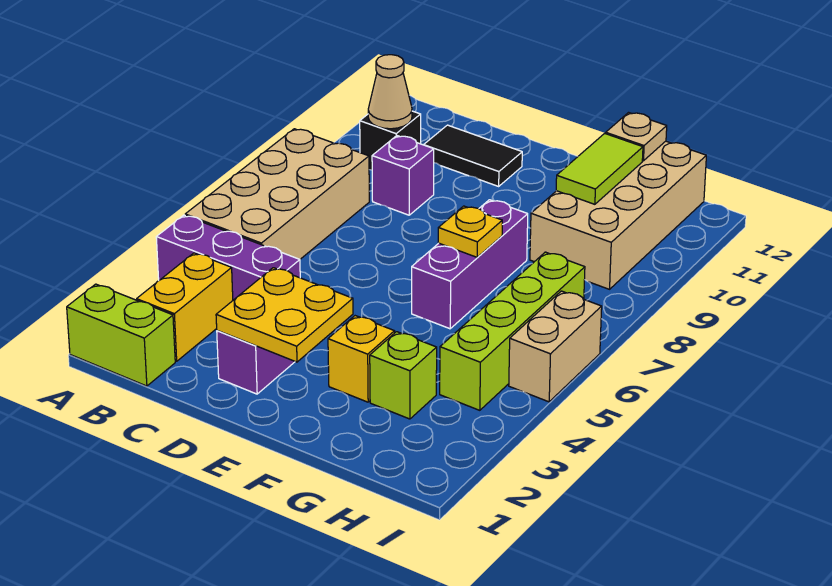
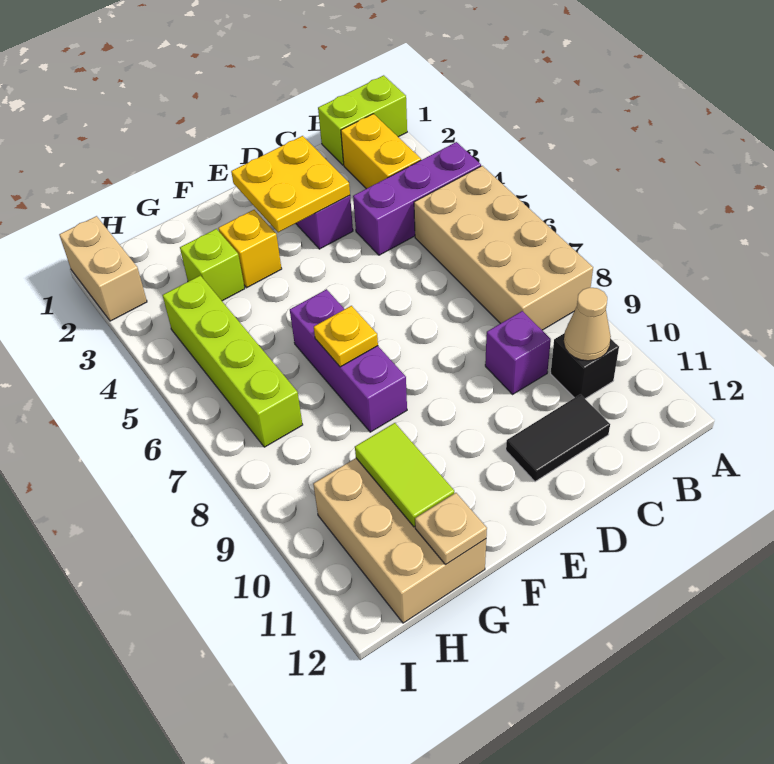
tan brick G9:H12 level 1 -> tan brick G10:H12 level 1
tan brick I5:I6 level 1 -> tan brick I1:I2 level 1

